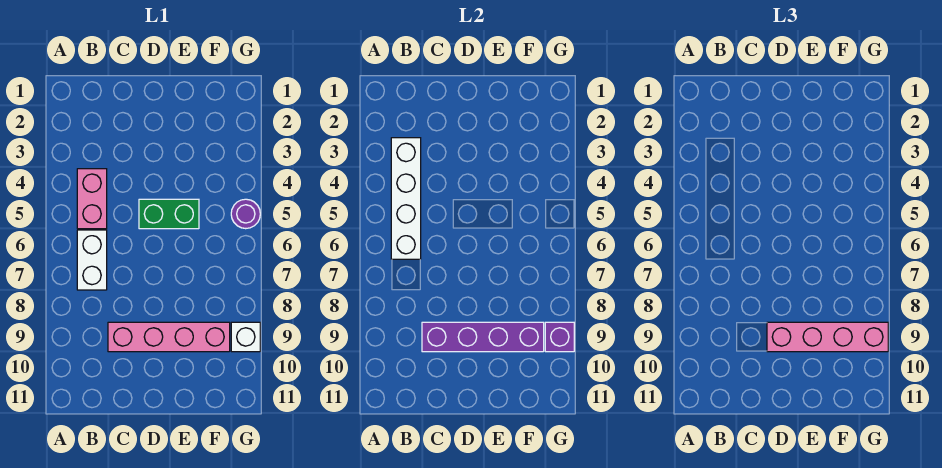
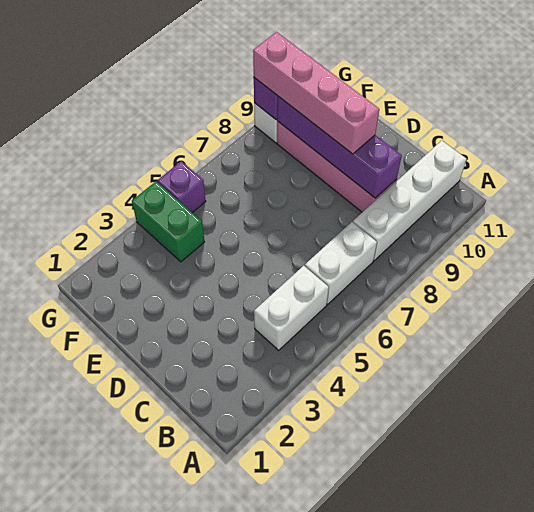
white brick B3:B6 level 2 -> white brick B8:B11 level 1
pink brick B4:B5 level 1 -> white brick B4:B5 level 1
green brick D5:E5 level 1 -> green brick F4:G4 level 1
purple round brick G5 level 1 -> purple brick G5 level 1

